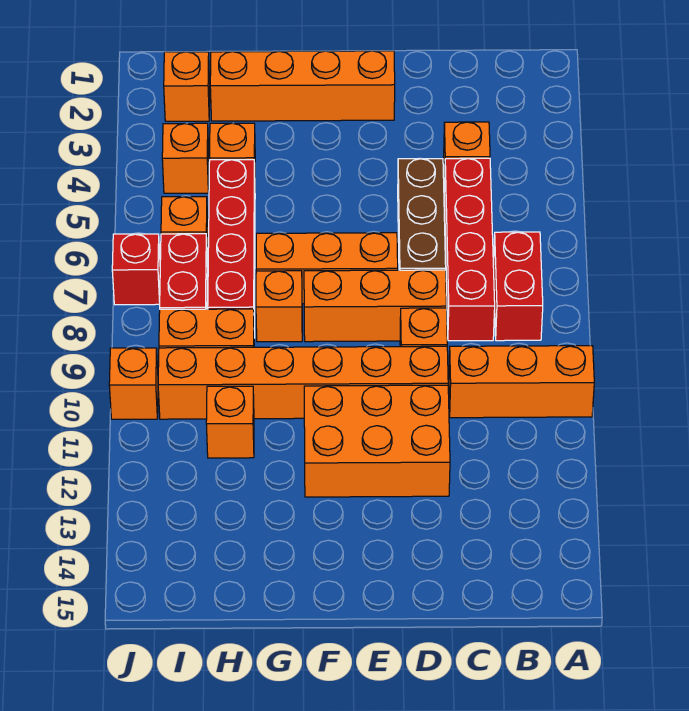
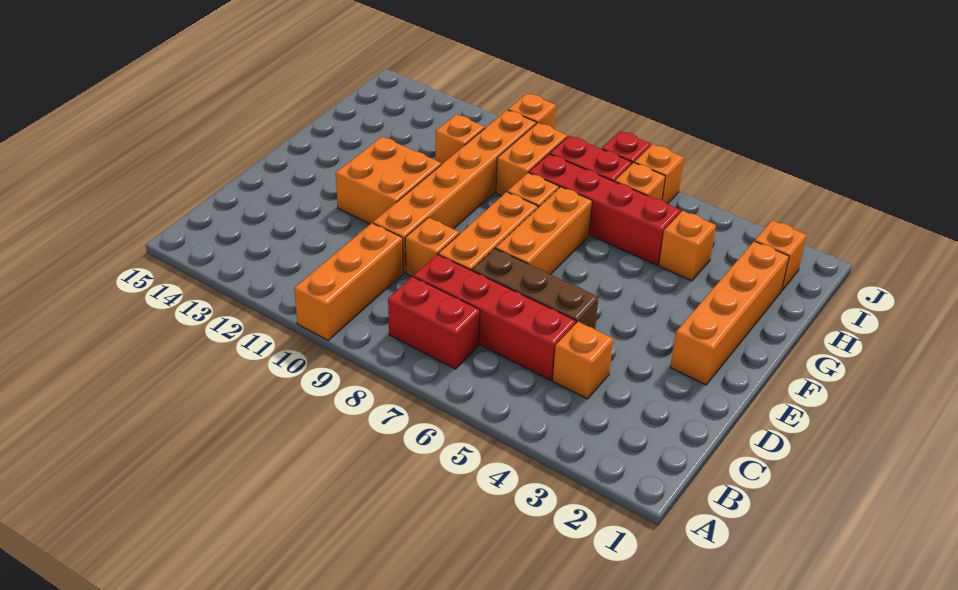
orange brick D11:F12 level 1 -> orange brick E11:F12 level 1
orange brick I4 level 1 -> orange brick J6 level 1

